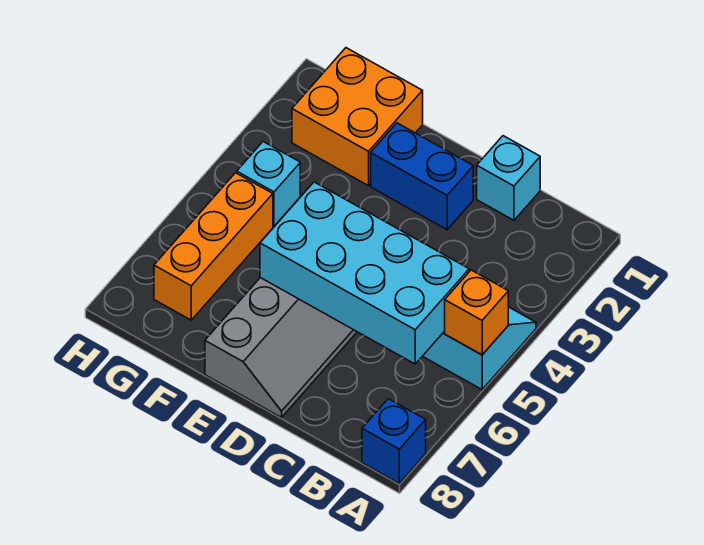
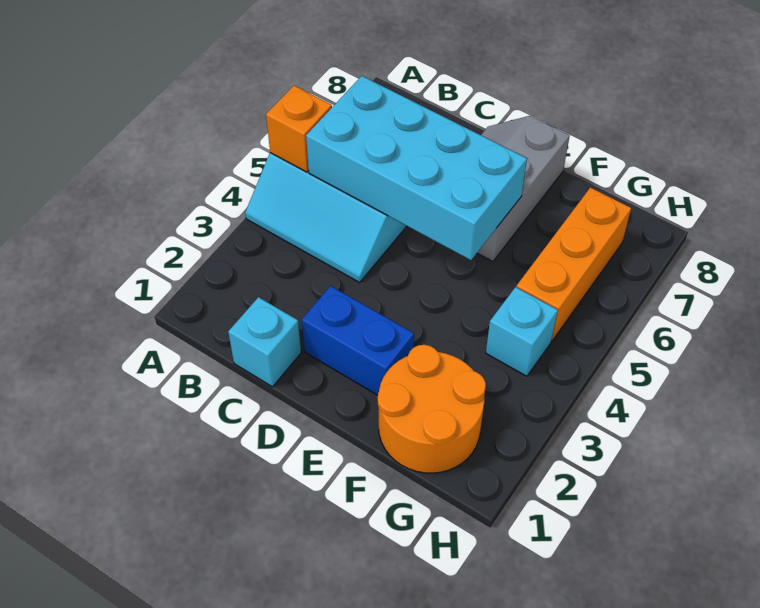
blue brick A8 level 1 -> none
orange brick F1:G2 level 1 -> orange round brick F1:G2 level 1

